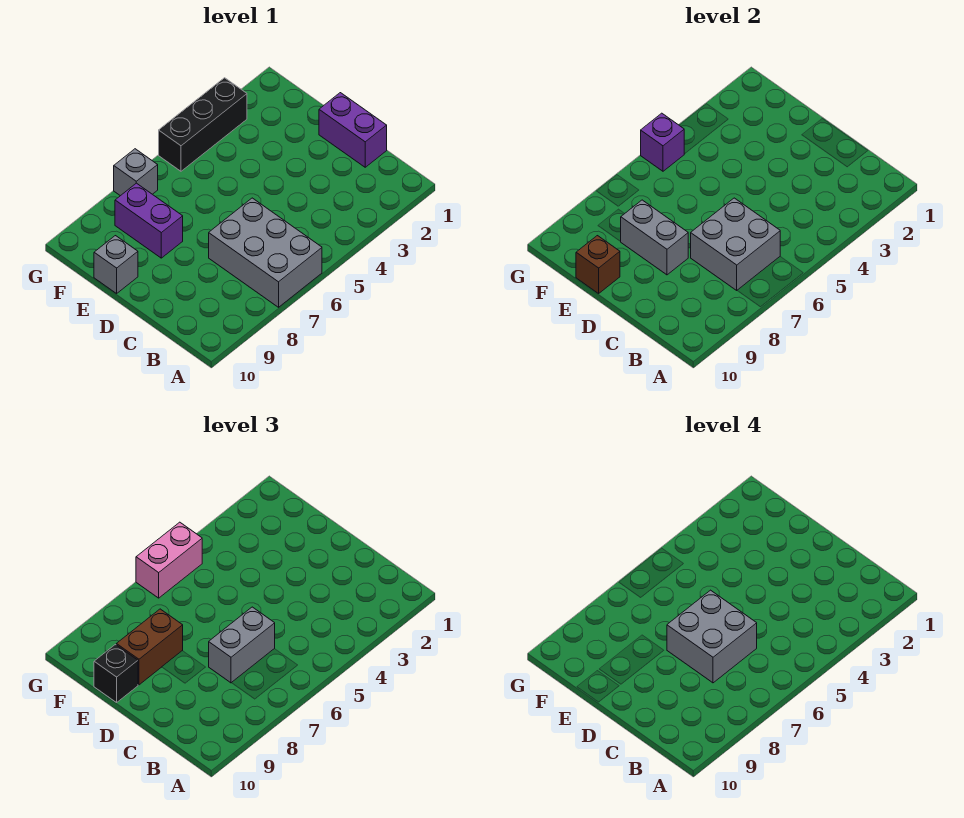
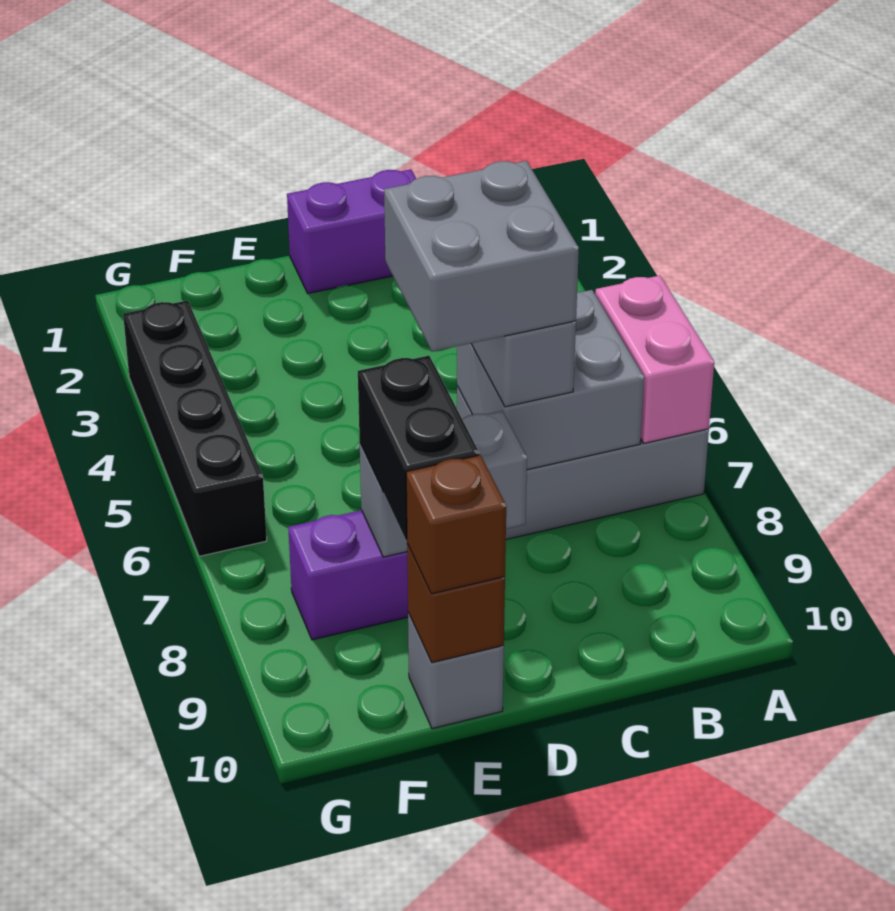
brown brick E8:E9 level 3 -> black brick E8:E9 level 3
black brick E10 level 3 -> brown brick E10 level 3
black brick G3:G5 level 1 -> black brick G3:G6 level 1
purple brick G5 level 2 -> none
pink brick G5:G6 level 3 -> pink brick A6:A7 level 2
grey brick G7 level 1 -> none

